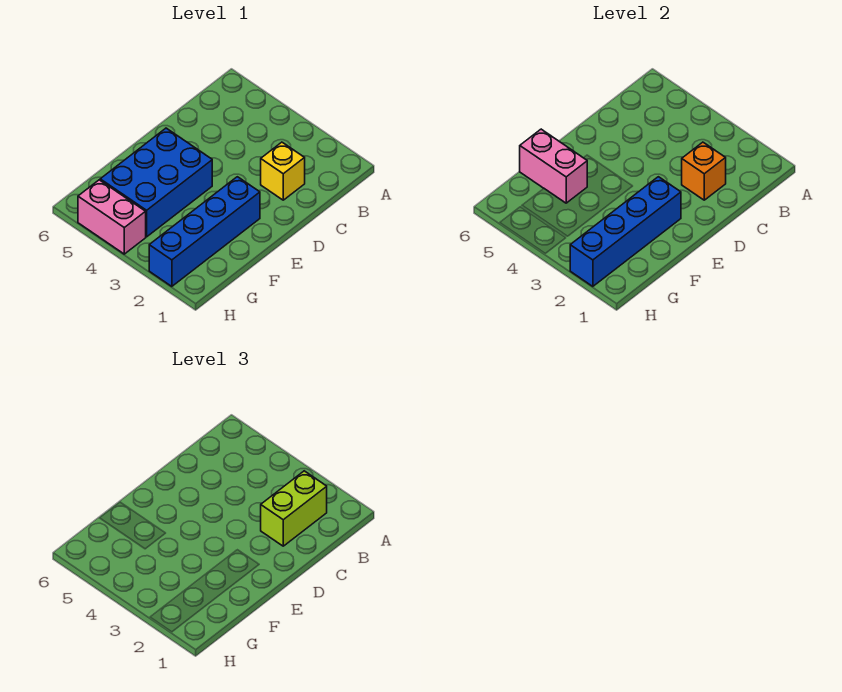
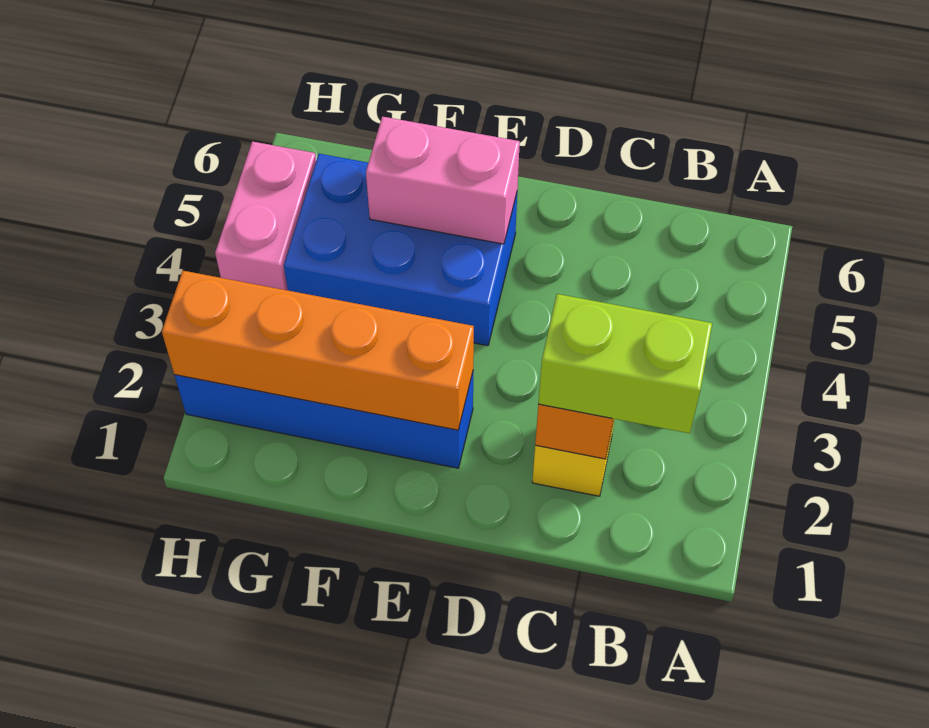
blue brick E2:H2 level 2 -> orange brick E2:H2 level 2
pink brick F5:F6 level 2 -> pink brick E5:F5 level 2

